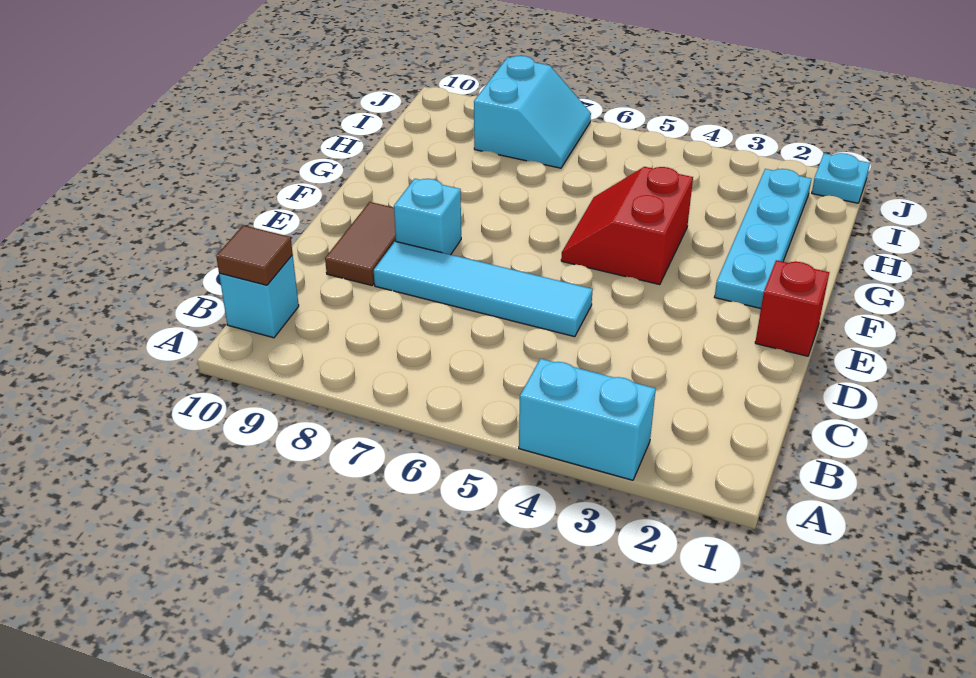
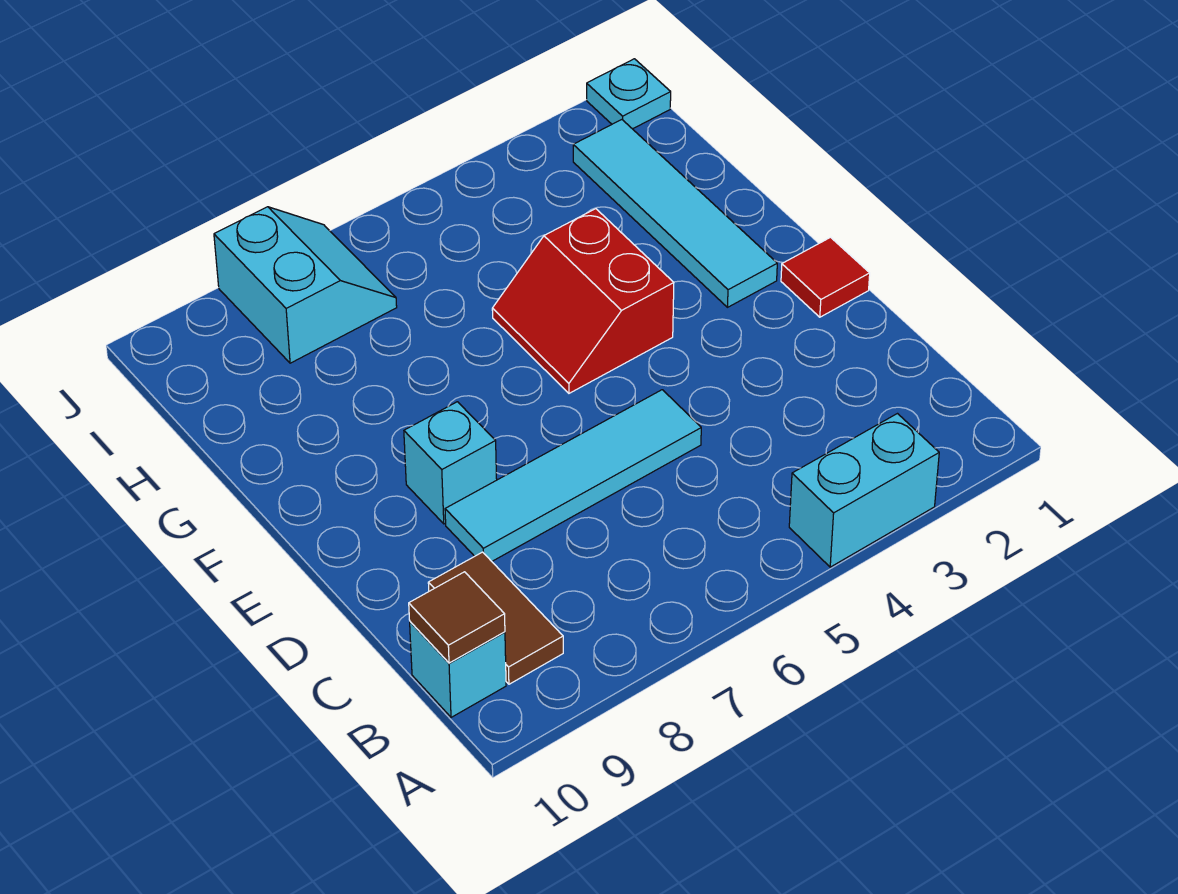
brown tile D9:E9 level 1 -> brown tile B9:C9 level 1
red brick E1 level 1 -> red tile E1 level 1
cyan plate F2:I2 level 1 -> cyan tile F2:I2 level 1

